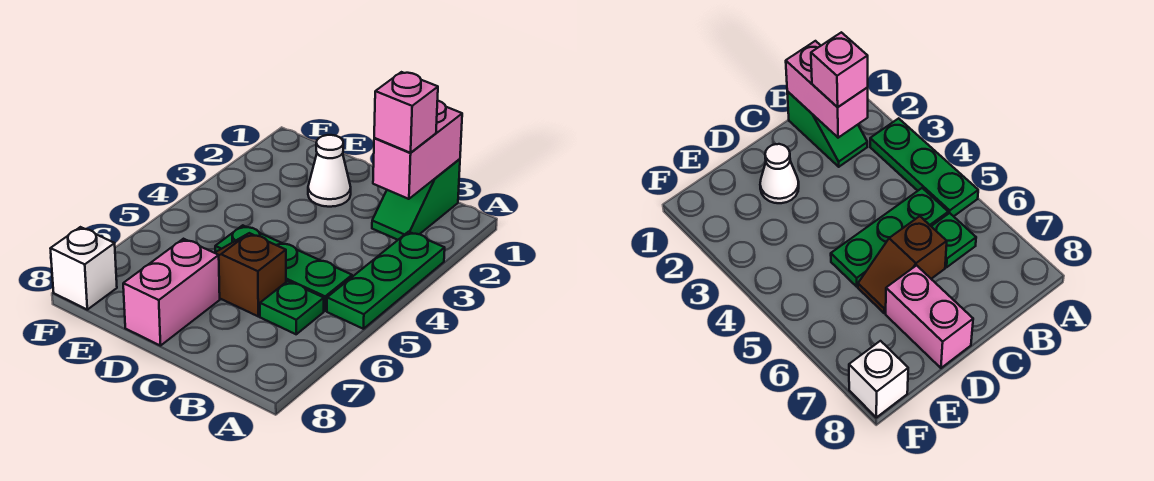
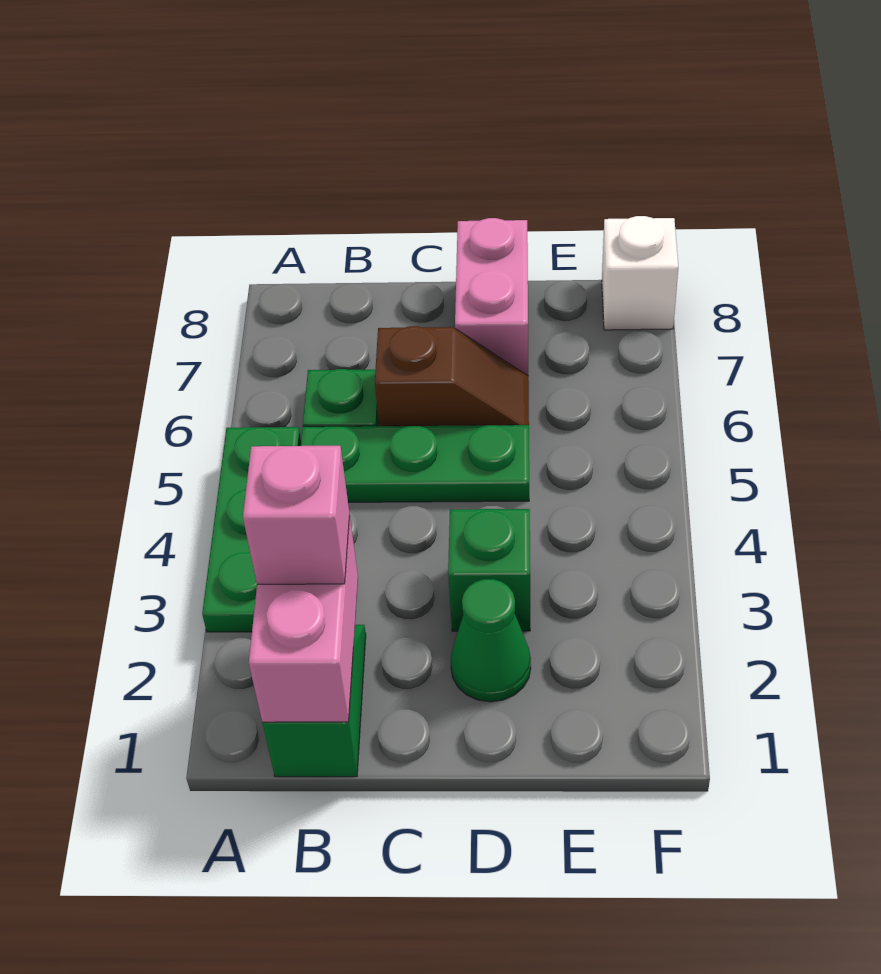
white cone D2 level 1 -> green cone D2 level 1
none -> green brick D3 level 1

